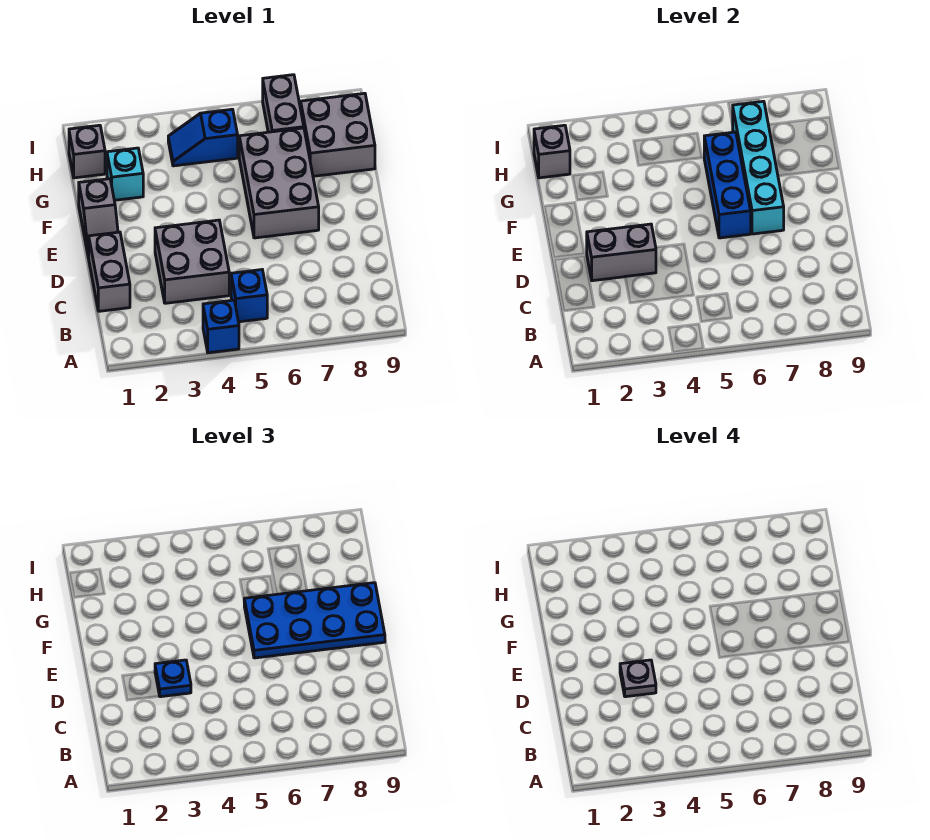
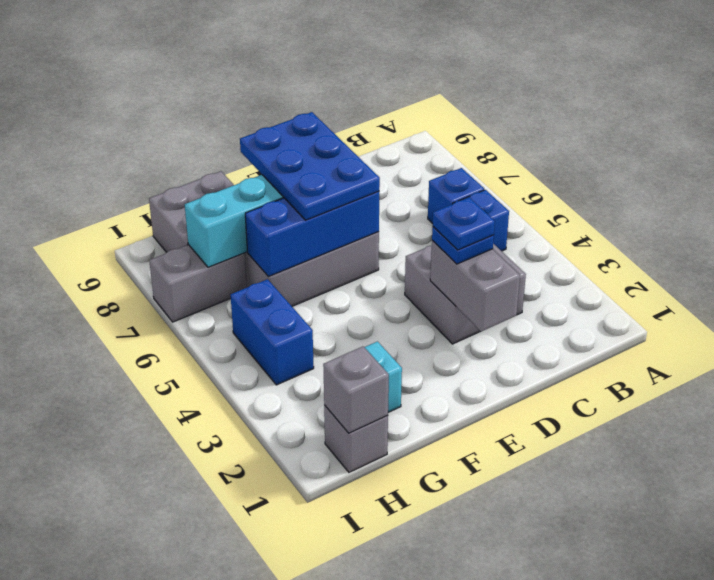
blue brick A4 level 1 -> blue brick B6 level 1
grey brick C1:D1 level 1 -> none
grey plate D3 level 4 -> blue plate D3 level 4
grey slope E1:F1 level 1 top F -> none
blue plate E6:F9 level 3 -> blue plate E6:F8 level 3
blue slope H4:H5 level 1 top 5 -> blue brick H4:H5 level 1

